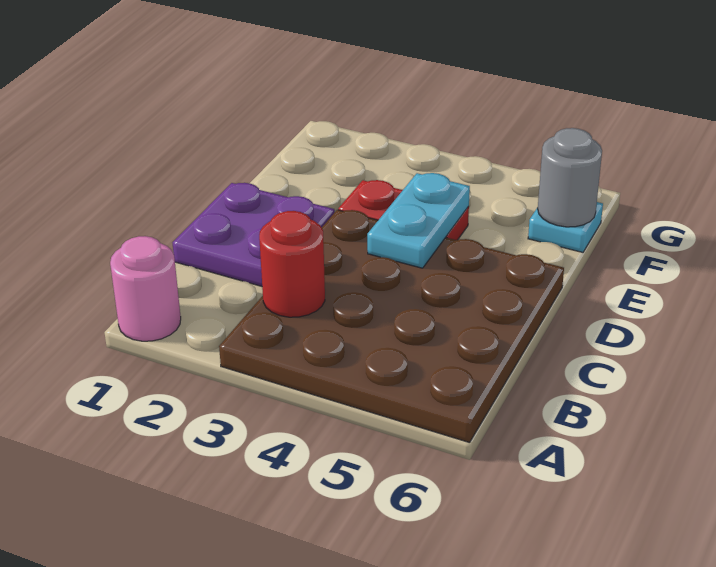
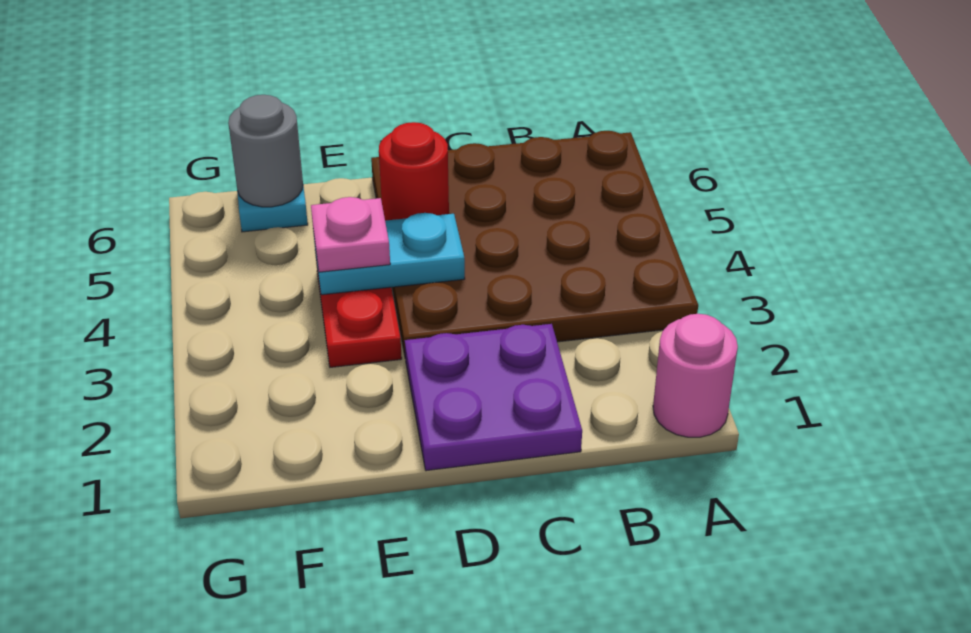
red round brick B3 level 2 -> red round brick D5 level 2
none -> pink plate E4 level 3

